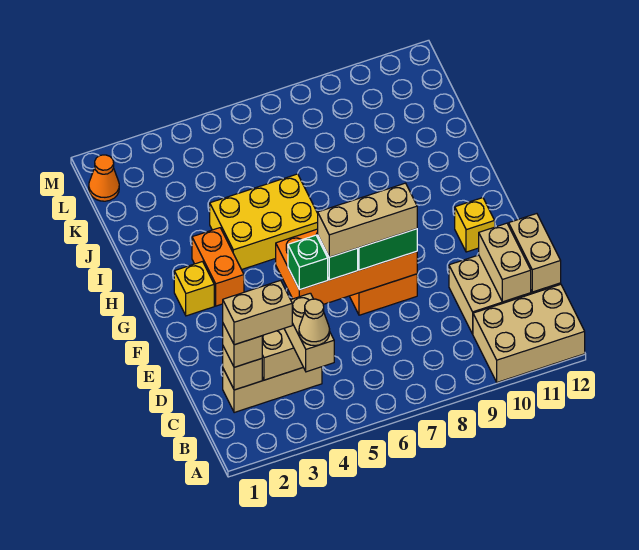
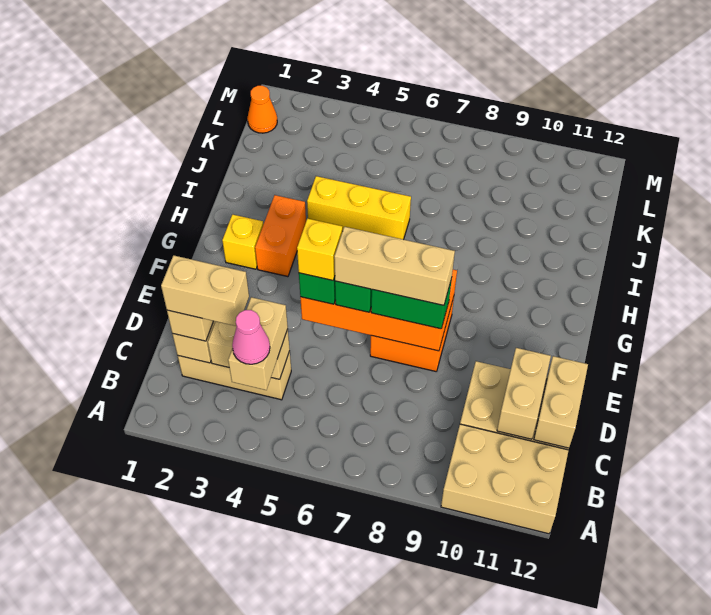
tan cone B4 level 4 -> pink cone B4 level 4
yellow brick F11 level 1 -> yellow brick E5 level 4
yellow brick H4:I6 level 1 -> yellow brick I4:I6 level 1

